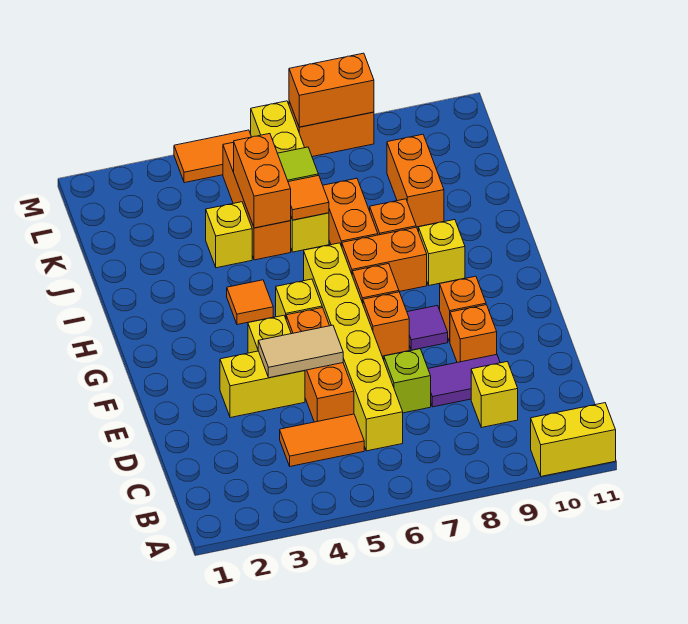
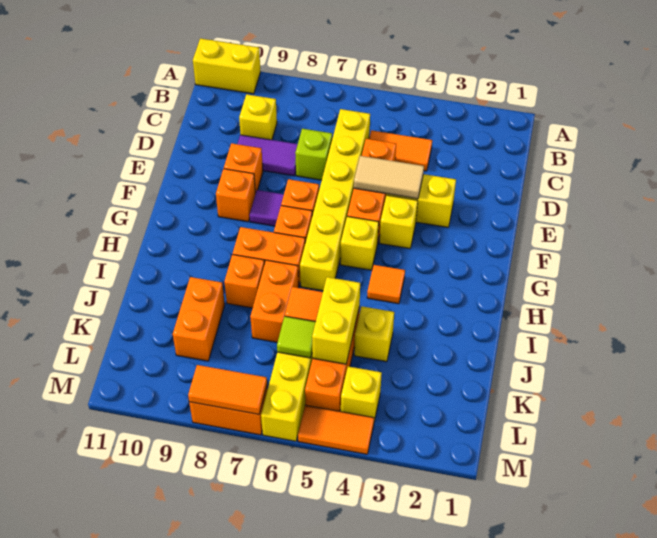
yellow brick H9 level 1 -> yellow brick L4 level 1
orange brick J5:K5 level 2 -> yellow brick J5:K5 level 2
orange brick M7:M8 level 2 -> orange tile M7:M8 level 2

